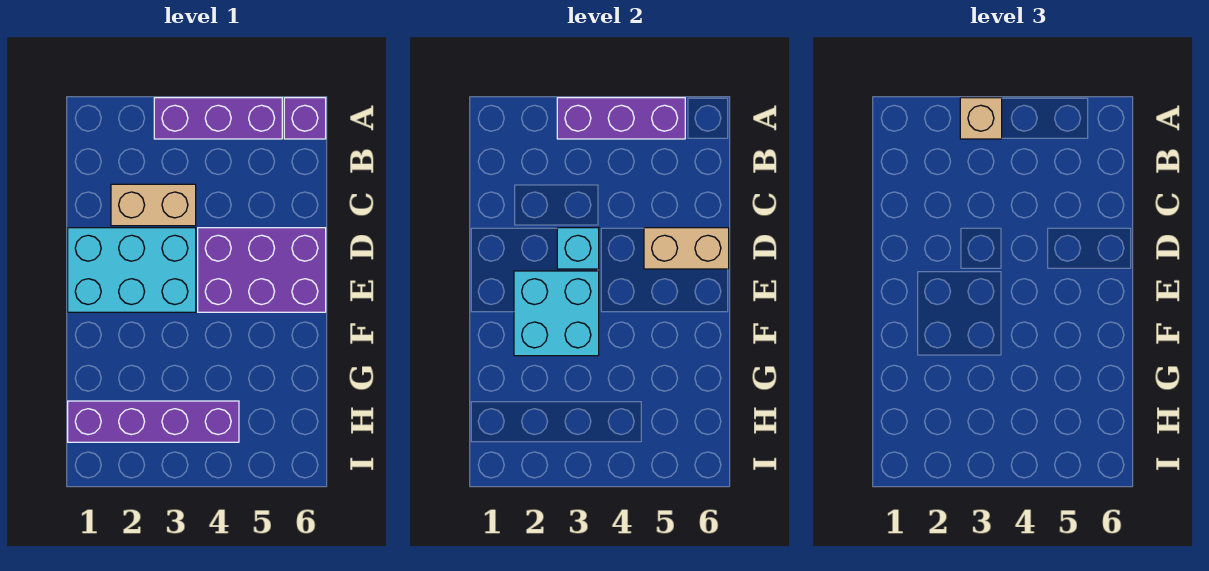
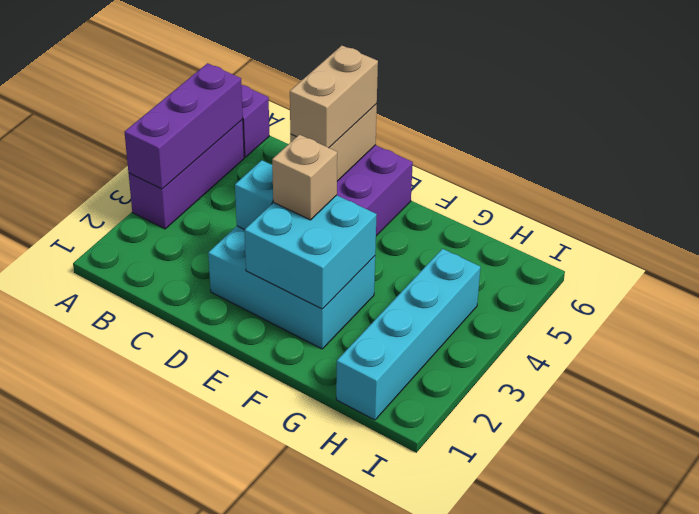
tan brick A3 level 3 -> tan brick E3 level 3
tan brick C2:C3 level 1 -> tan brick D5:D6 level 3
cyan brick D1:E3 level 1 -> cyan brick D2:F3 level 1
purple brick H1:H4 level 1 -> cyan brick H1:H4 level 1

